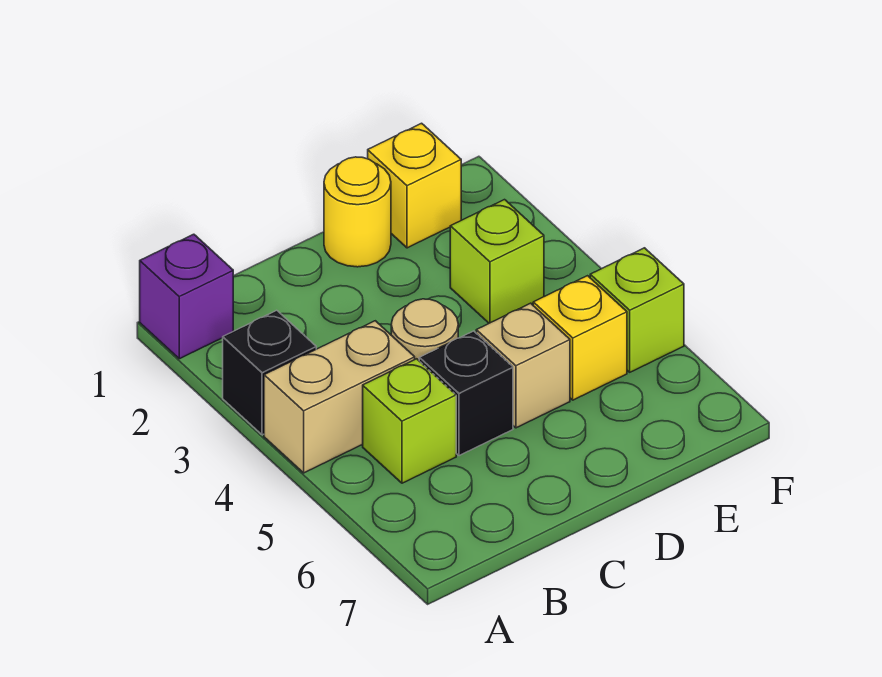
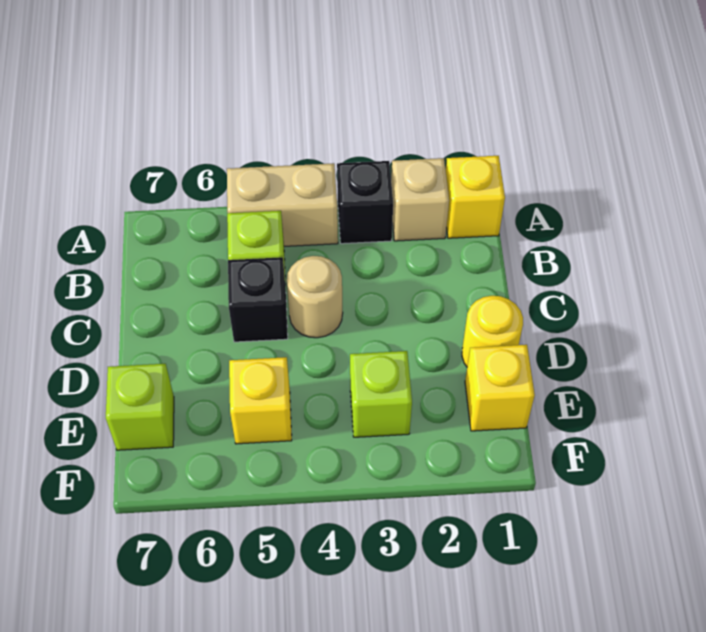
purple brick A1 level 1 -> yellow brick A1 level 1
tan brick A4:B4 level 1 -> tan brick A4:A5 level 1
tan brick D5 level 1 -> tan brick A2 level 1
lime brick F5 level 1 -> lime brick E7 level 1

